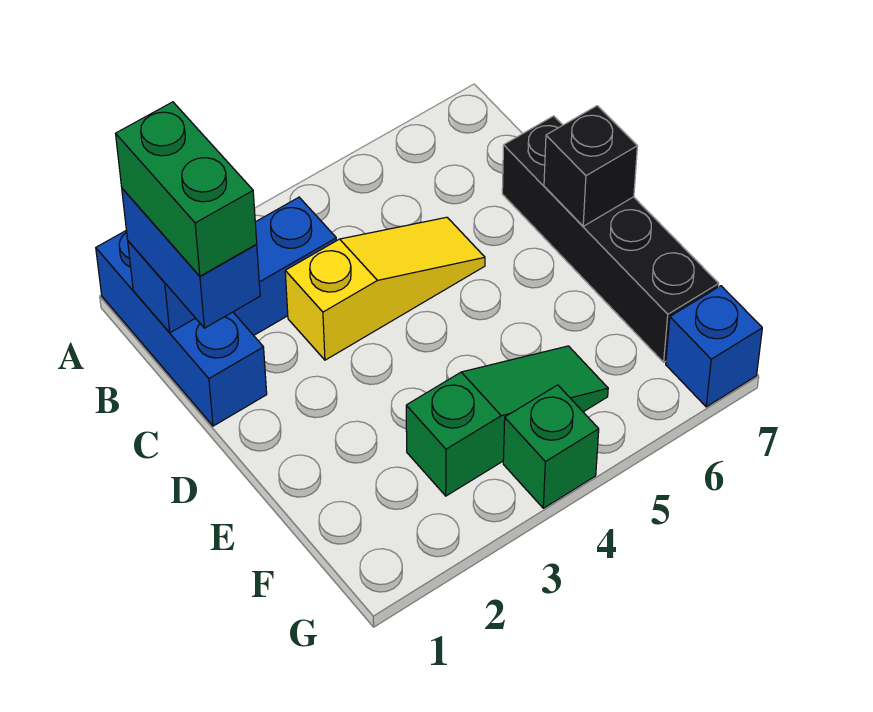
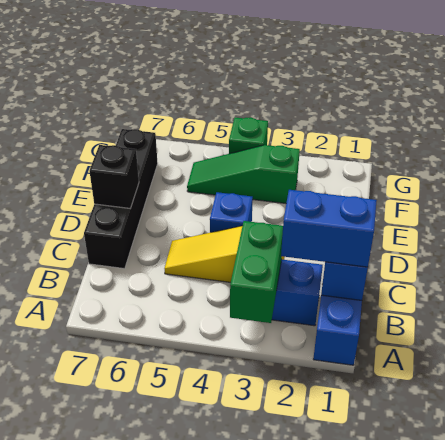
blue brick B1:C1 level 3 -> blue brick B1:B2 level 3
green brick B1:C1 level 4 -> green brick A3:B3 level 2
blue brick G7 level 1 -> blue brick D4 level 1

